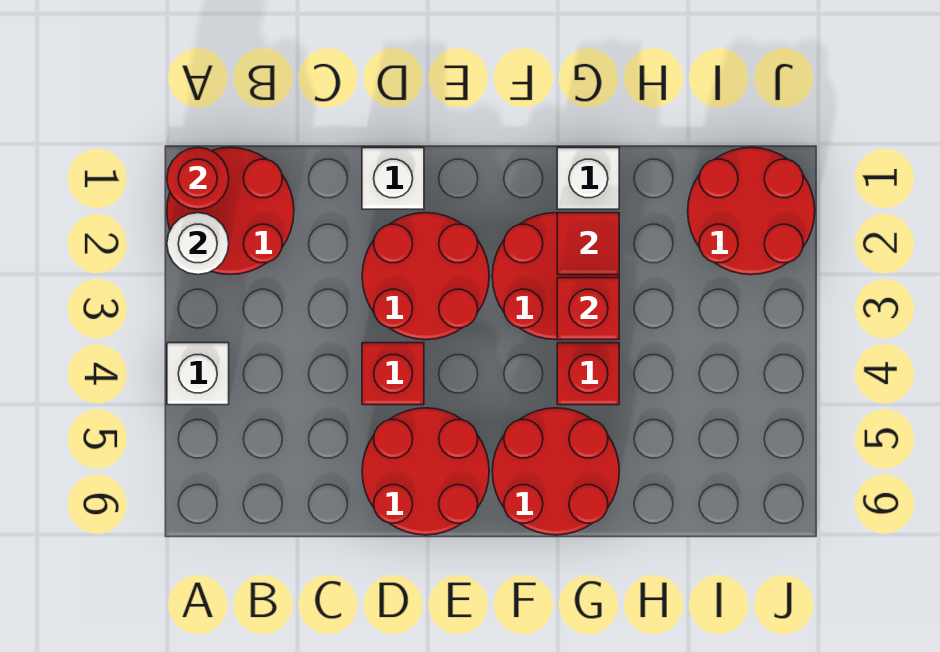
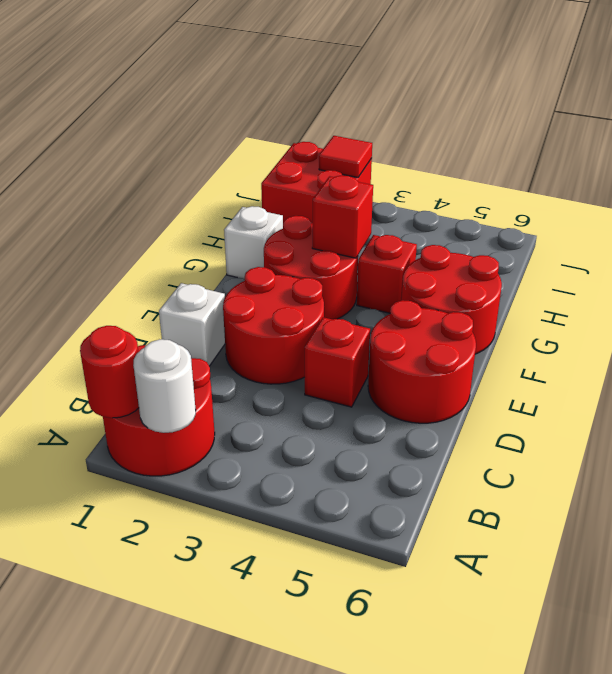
white brick A4 level 1 -> none
red tile G2 level 2 -> red tile J2 level 2
red round brick I1:J2 level 1 -> red brick I1:J2 level 1

